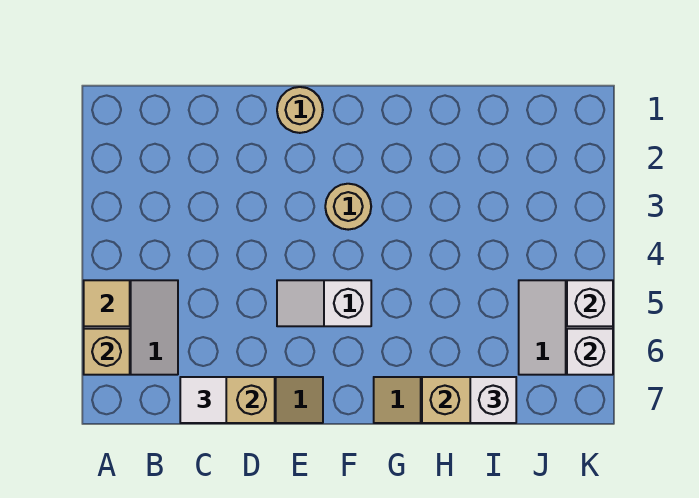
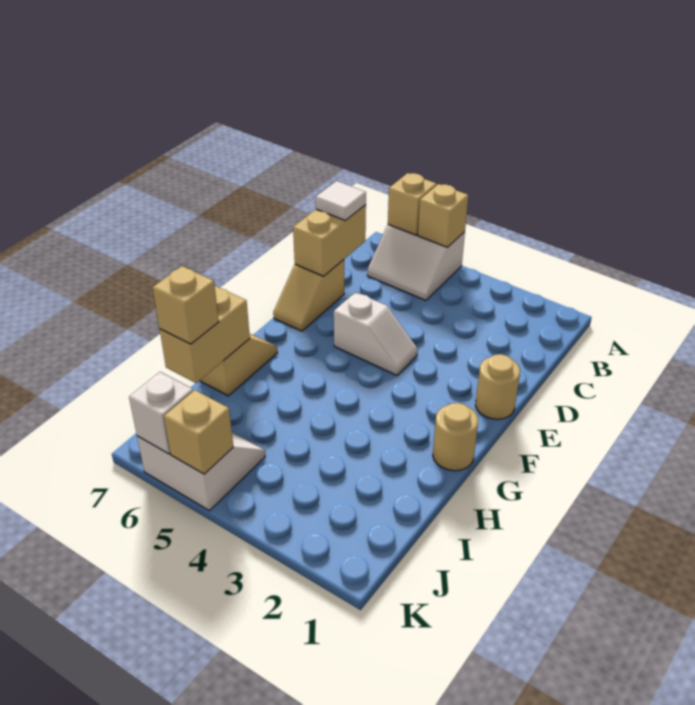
tan tile A5 level 2 -> tan brick A5 level 2
white slope E5:F5 level 1 top F -> white slope E4:E5 level 1 top 5
tan round brick F3 level 1 -> tan round brick G1 level 1
white brick I7 level 3 -> tan brick I7 level 3
white brick K5 level 2 -> tan brick K5 level 2

